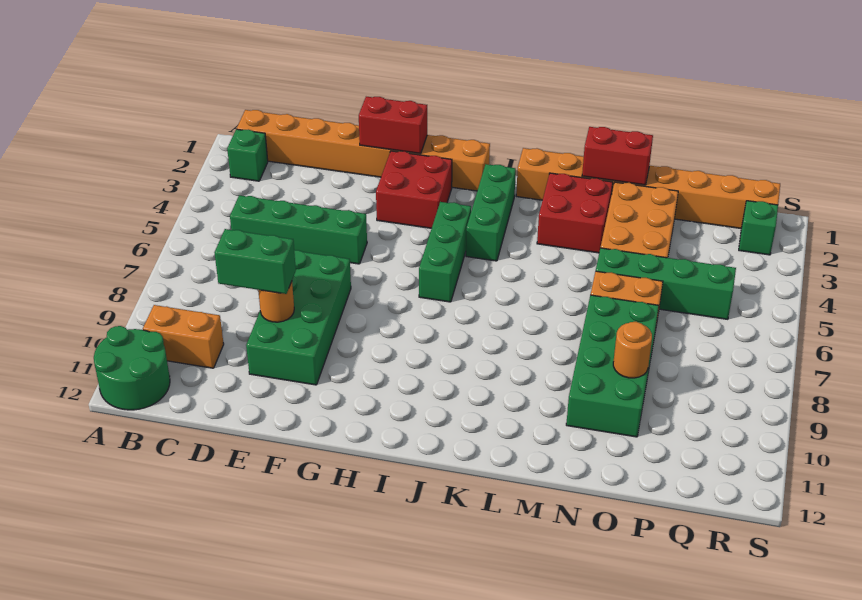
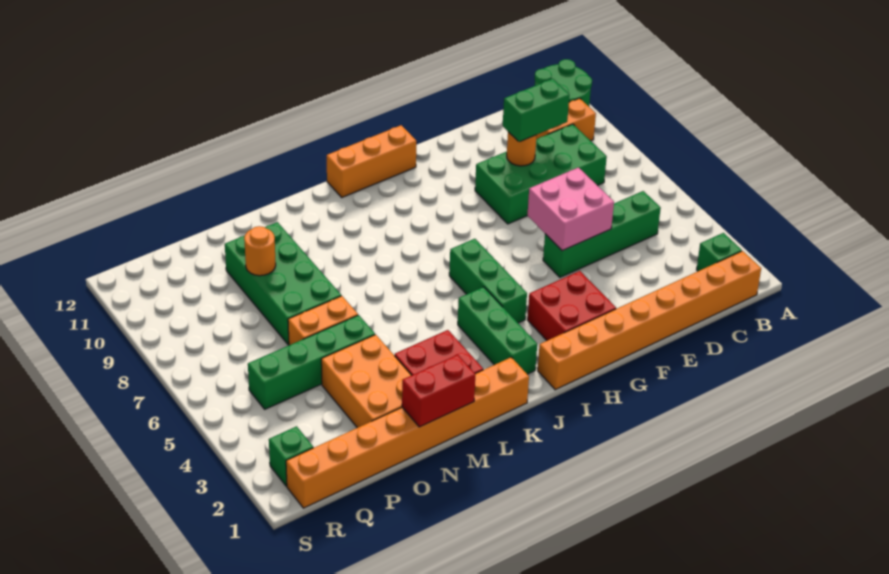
none -> pink brick E5:F6 level 2
green brick E7:F10 level 1 -> green brick C8:F9 level 1
red brick F1:G1 level 2 -> none
none -> orange brick H12:J12 level 1

